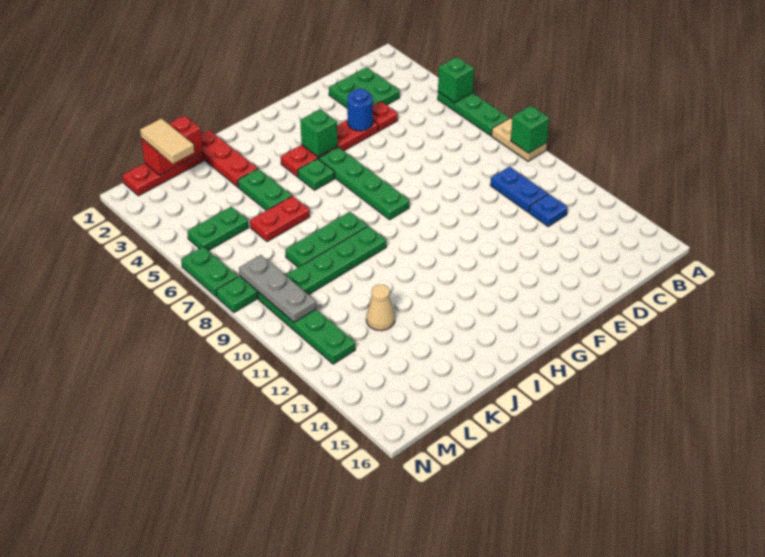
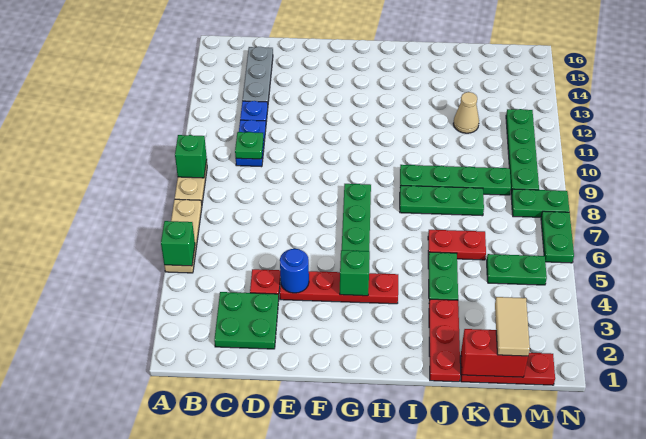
green plate A5:A7 level 1 -> tan plate A5:A7 level 1
green plate H5 level 1 -> green plate C10 level 2
grey plate M8:M10 level 2 -> grey plate C13:C15 level 1

